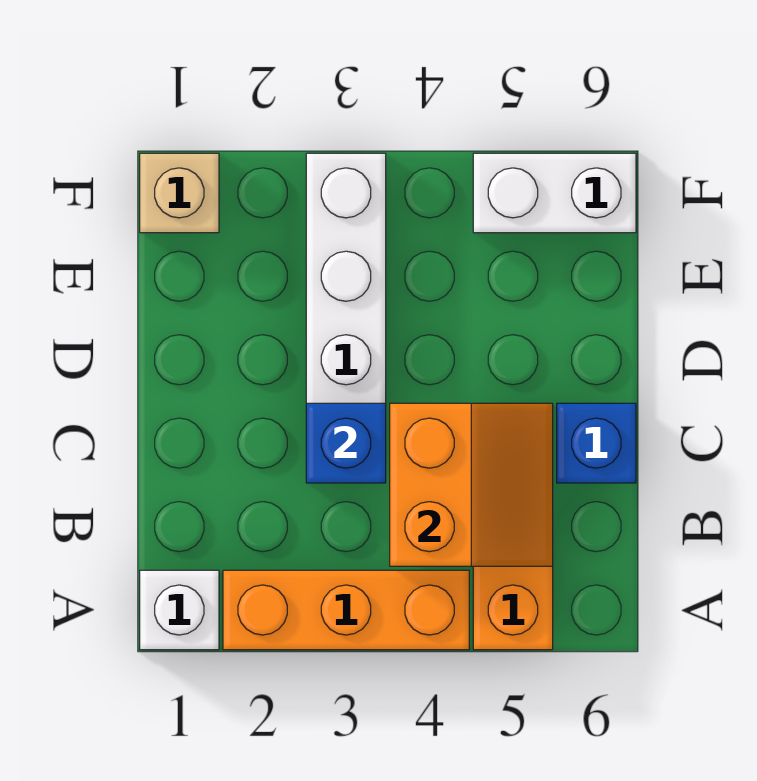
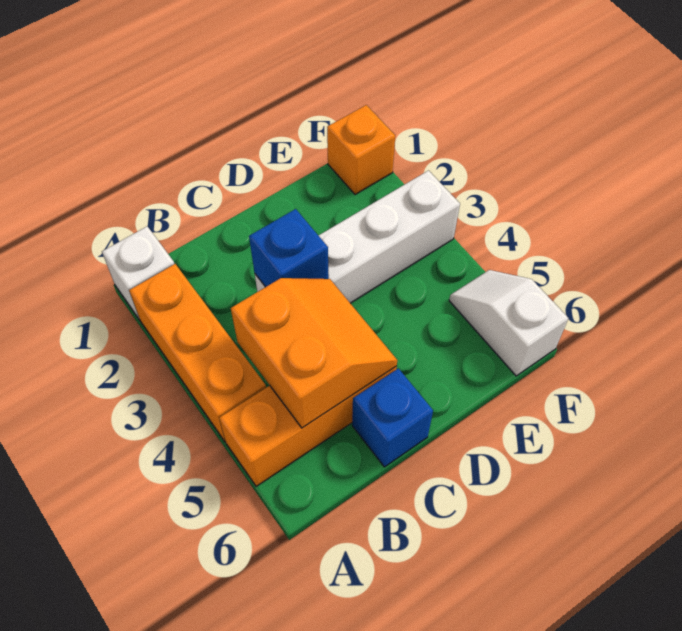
orange slope B4:C5 level 2 top 4 -> orange slope B4:C5 level 2 top B
tan brick F1 level 1 -> orange brick F1 level 1
white brick F5:F6 level 1 -> white slope F5:F6 level 1 top 6

